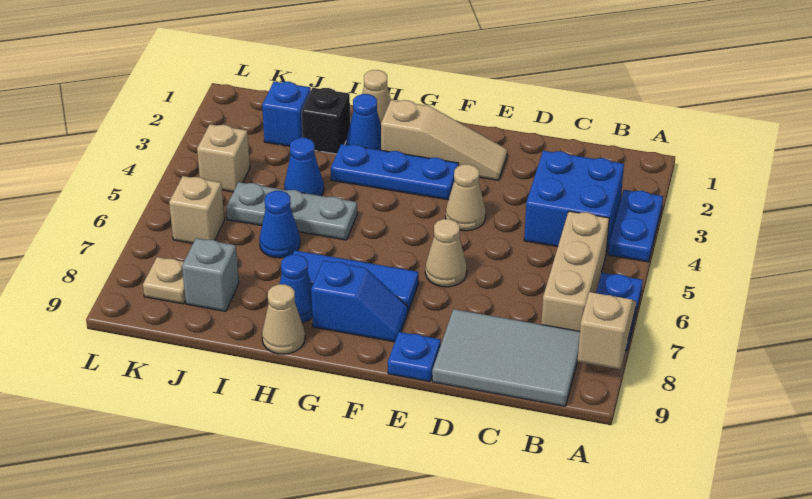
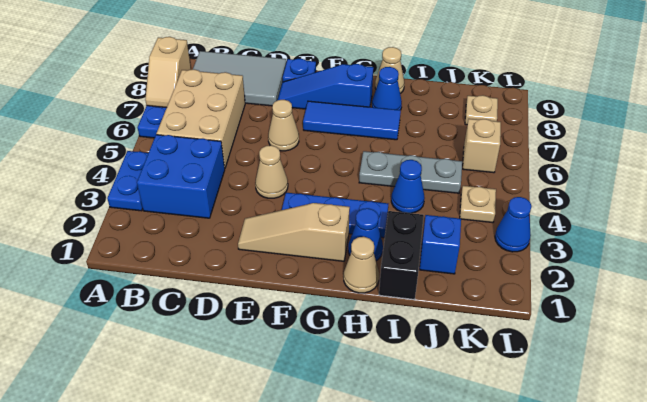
tan brick B5:B7 level 1 -> tan brick B5:C7 level 1
blue slope F8:G8 level 1 top G -> blue slope E8:G8 level 1 top G
black brick I2 level 1 -> black brick I1:I2 level 1
blue cone I6 level 1 -> blue cone L3 level 1
grey brick J8 level 1 -> none
tan brick K4 level 1 -> tan plate K4 level 1

